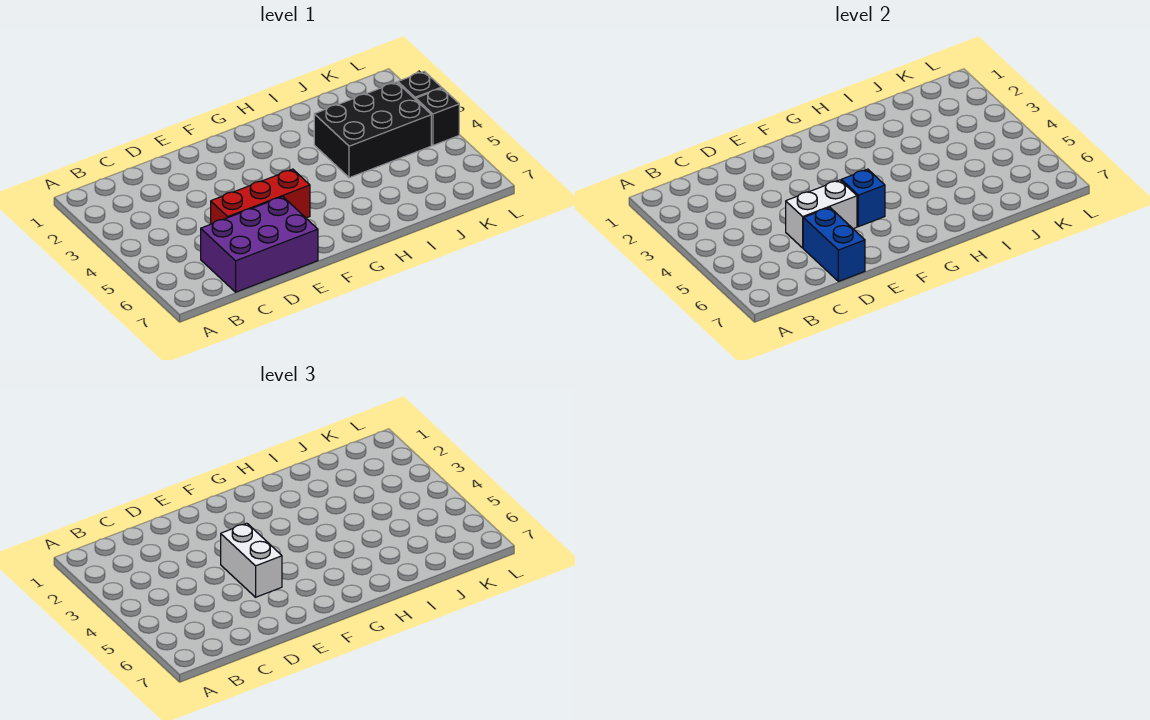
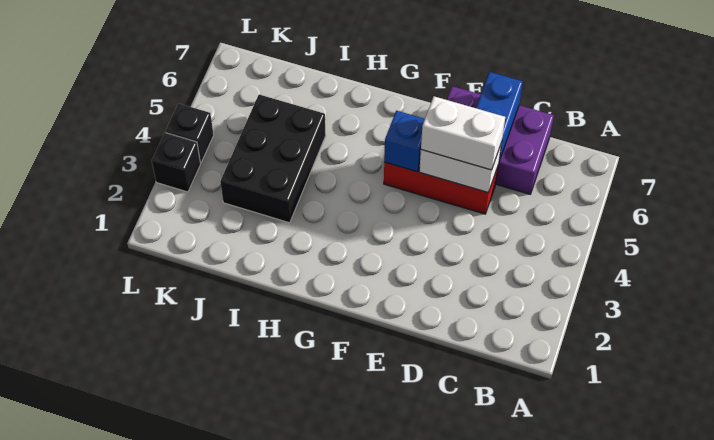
white brick E4:E5 level 3 -> white brick D5:E5 level 3
black brick I3:K4 level 1 -> black brick I3:J5 level 1

